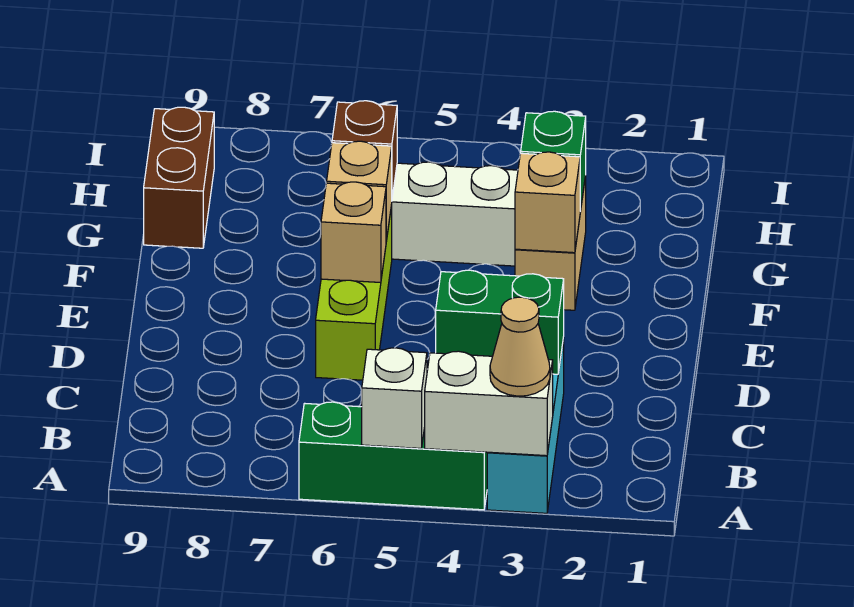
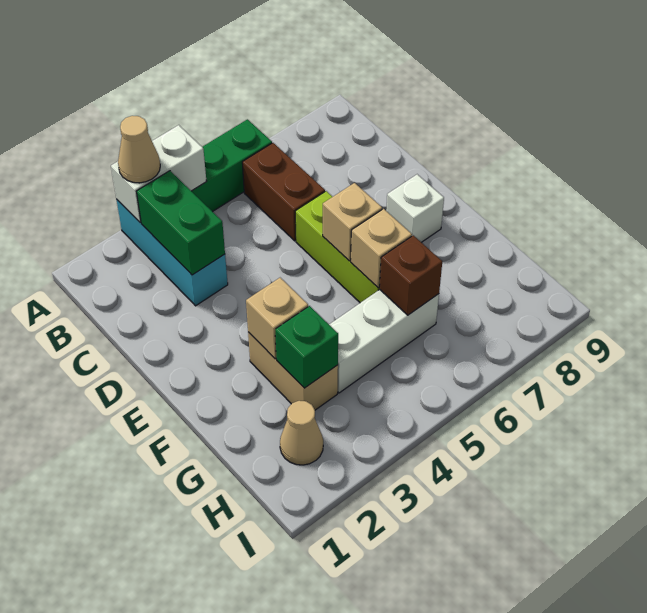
white brick A5 level 2 -> white brick E8 level 1
green brick C3:C4 level 2 -> green brick B3:C3 level 2
brown brick G9:H9 level 1 -> brown brick B6:C6 level 1
none -> tan cone H2 level 1

